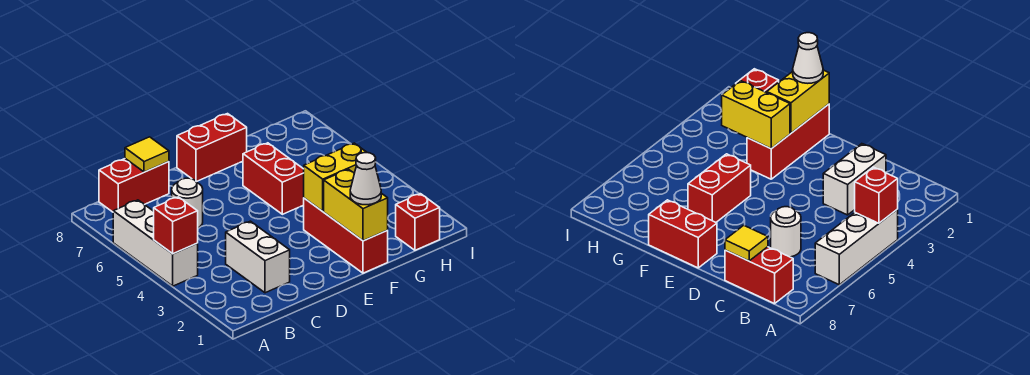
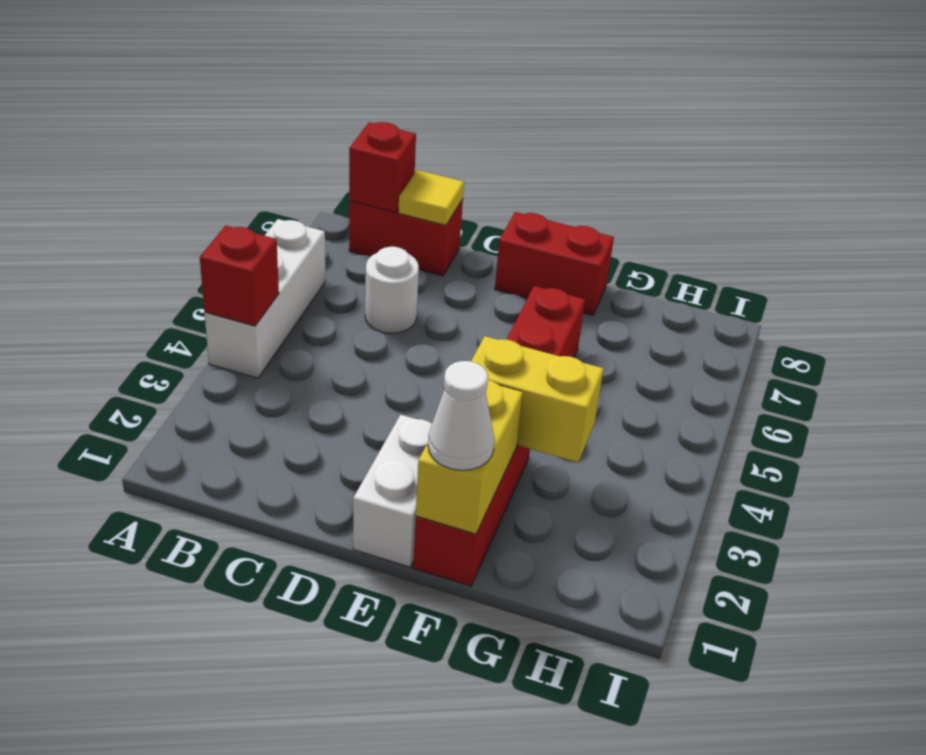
white brick C2:C3 level 1 -> white brick E1:E2 level 1
red brick H1 level 1 -> red brick B8 level 2

